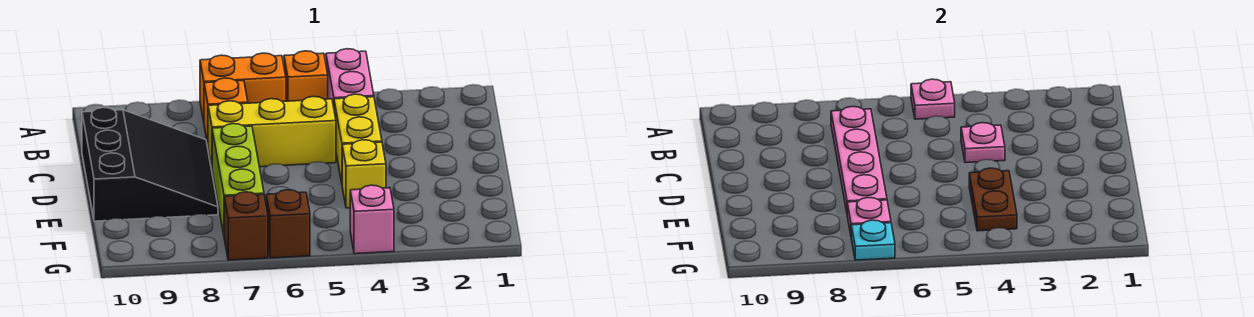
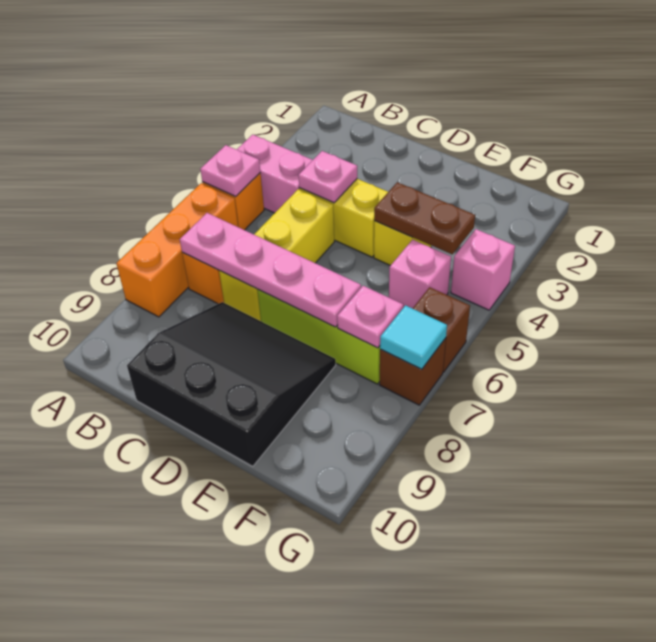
orange brick A6:A7 level 1 -> orange brick A6:A8 level 1
none -> pink brick F5 level 1
cyan plate G7 level 2 -> cyan tile G7 level 2

